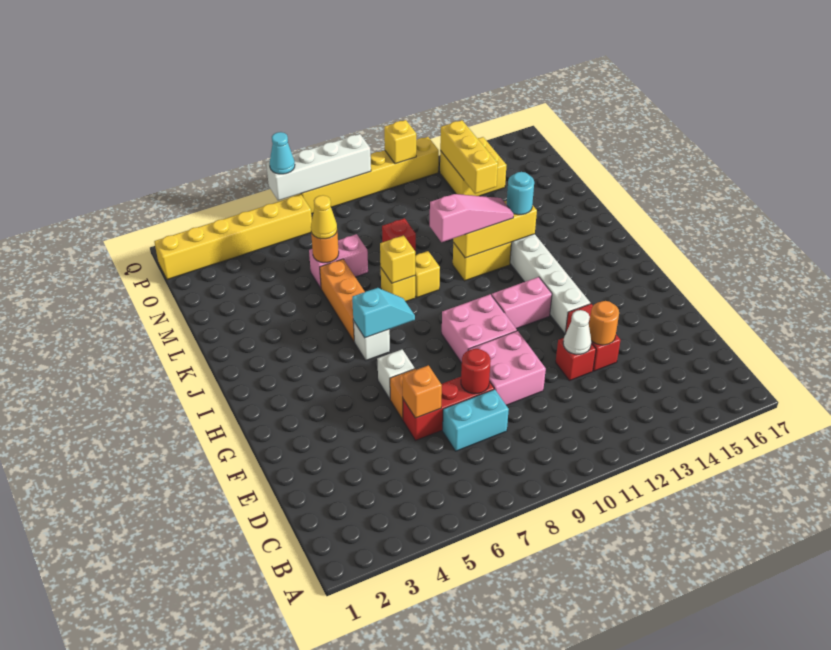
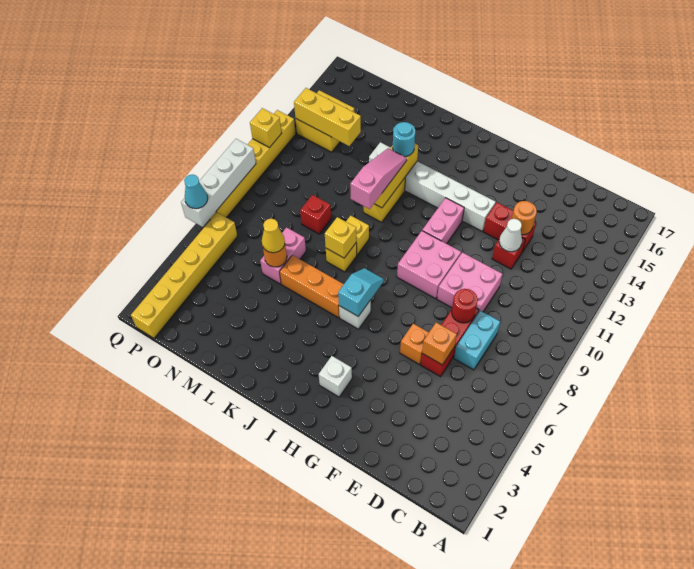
white brick G6 level 1 -> white brick H3 level 1

